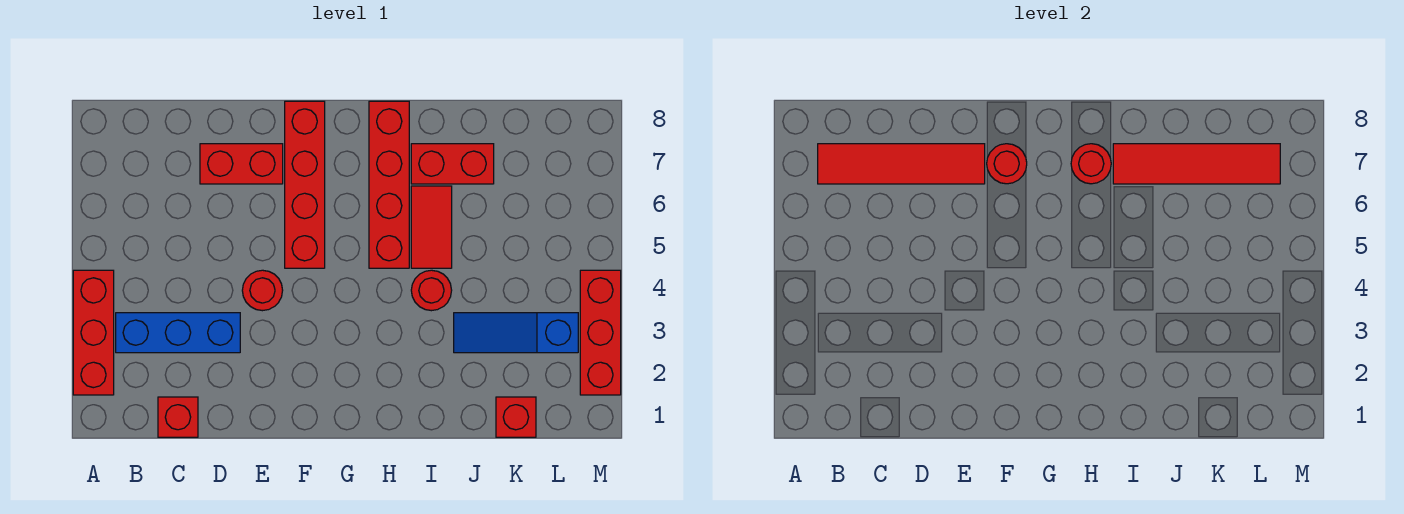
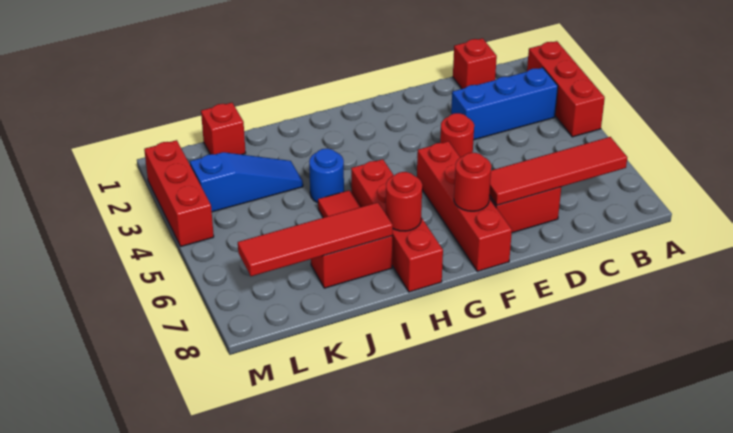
red round brick I4 level 1 -> blue round brick I4 level 1

